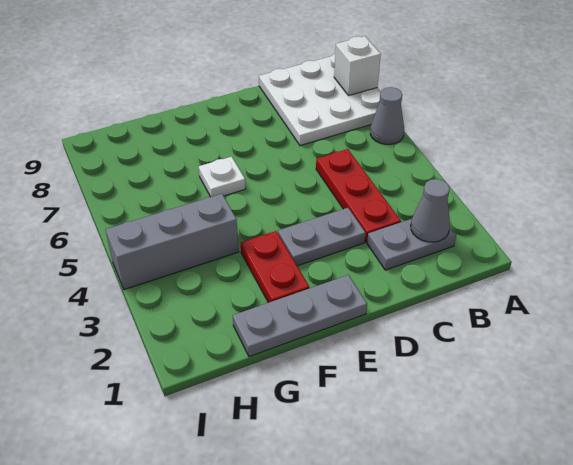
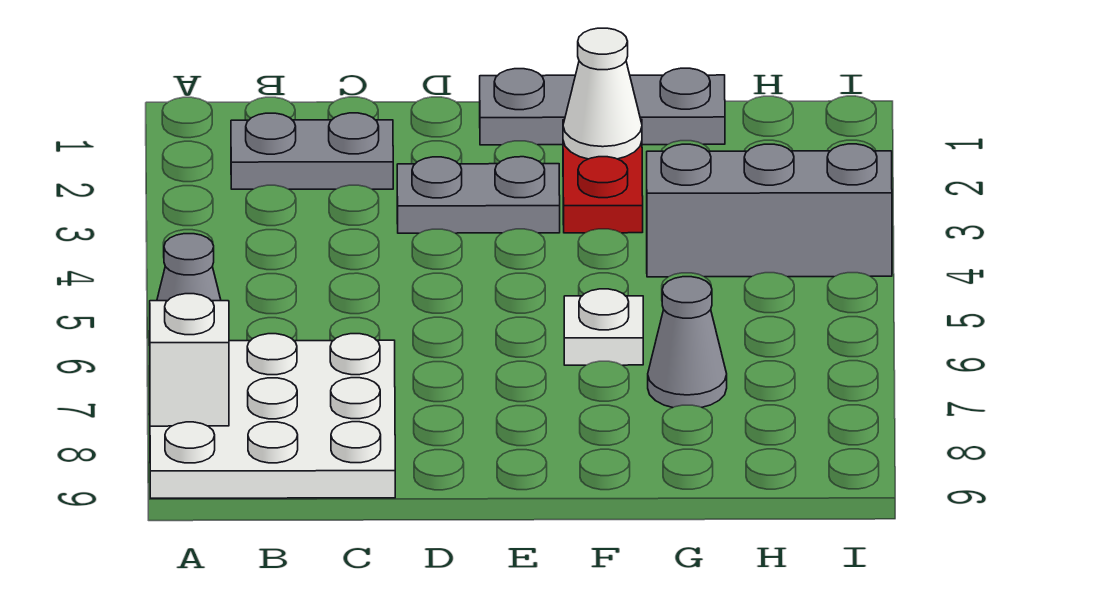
grey cone B2 level 2 -> grey cone G7 level 1
red plate C3:C5 level 1 -> none
none -> white cone F2 level 2

